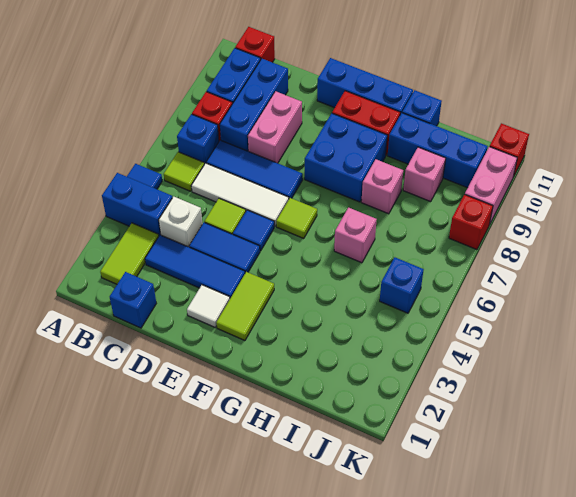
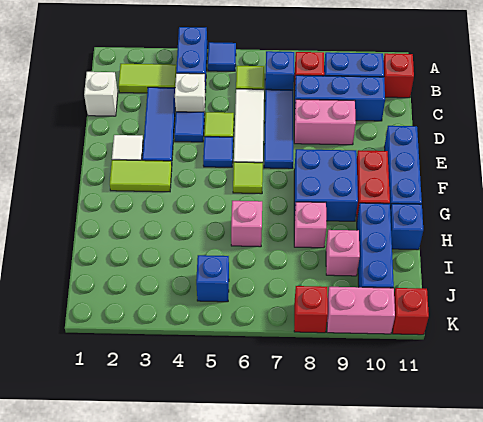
blue brick C1 level 1 -> white brick C1 level 1
blue tile D4:E4 level 1 -> blue tile D4 level 1

